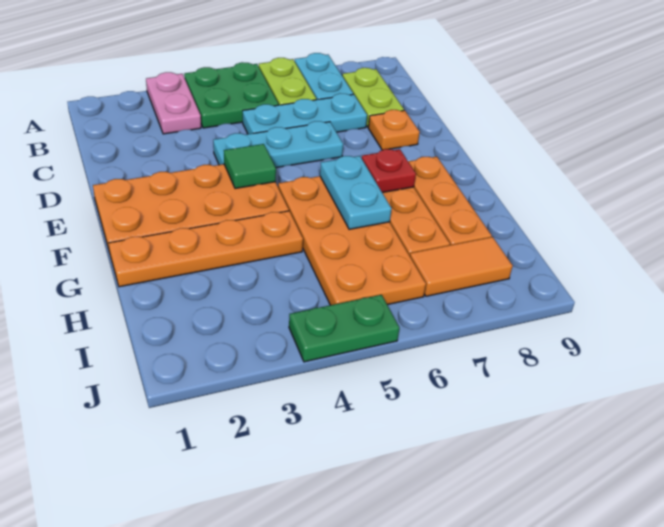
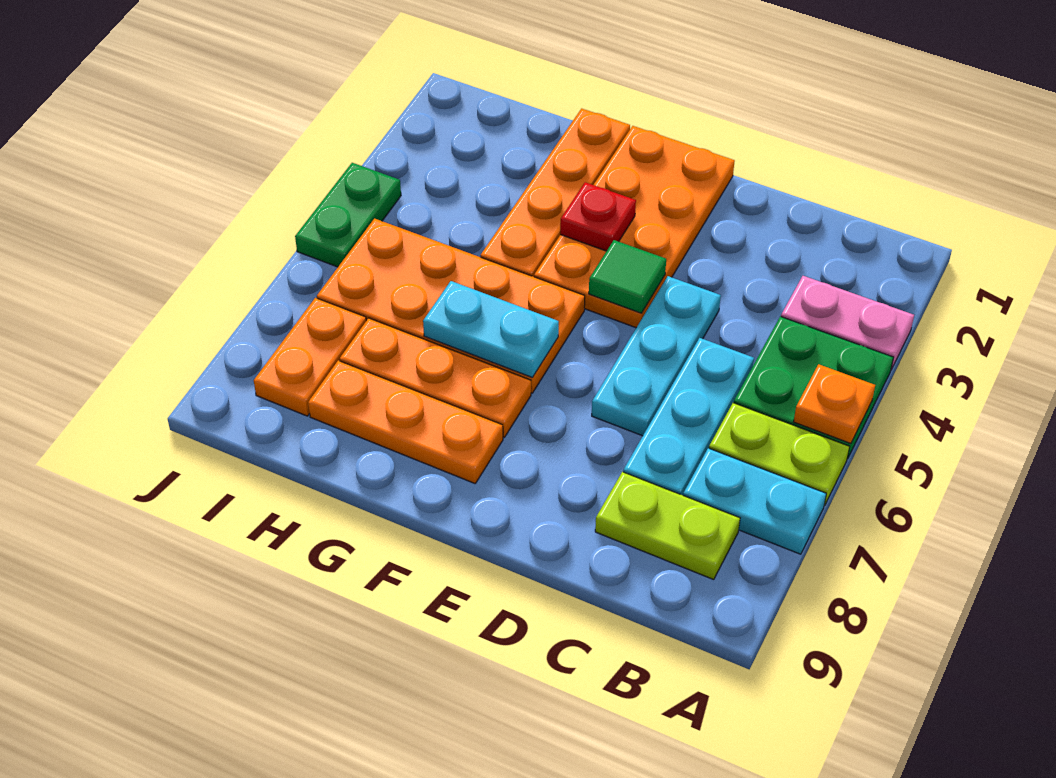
orange plate D8 level 1 -> orange plate A5 level 2
red plate F7 level 2 -> red plate F3 level 2
orange tile I7:I8 level 1 -> orange plate I7:I8 level 1

